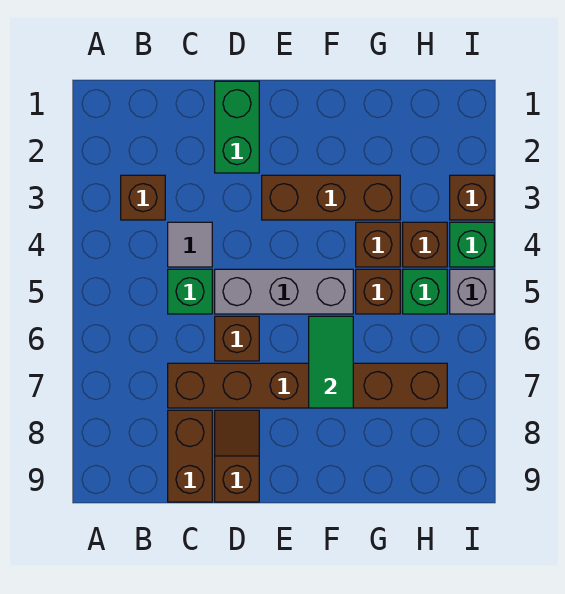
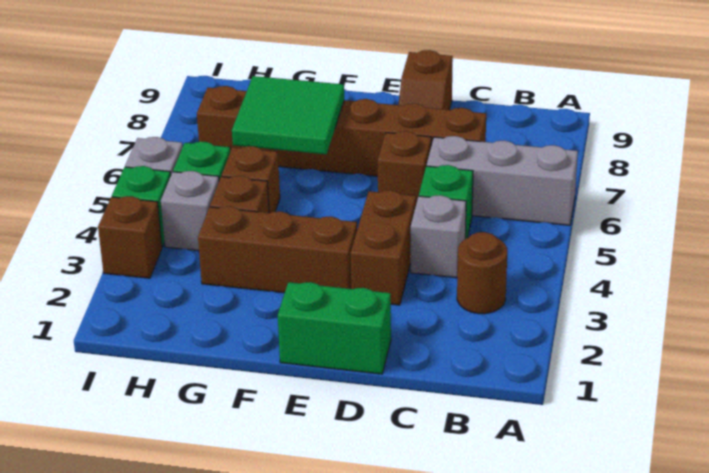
brown brick B3 level 1 -> brown round brick B3 level 1
grey tile C4 level 1 -> grey brick C4 level 1
brown brick C8:C9 level 1 -> brown brick D3:D4 level 1
green brick D1:D2 level 1 -> green brick D1:E1 level 1
grey brick D5:F5 level 1 -> grey brick A6:C6 level 1
green tile F6:F7 level 2 -> green tile F6:G7 level 2
brown brick H4 level 1 -> grey brick H4 level 1

